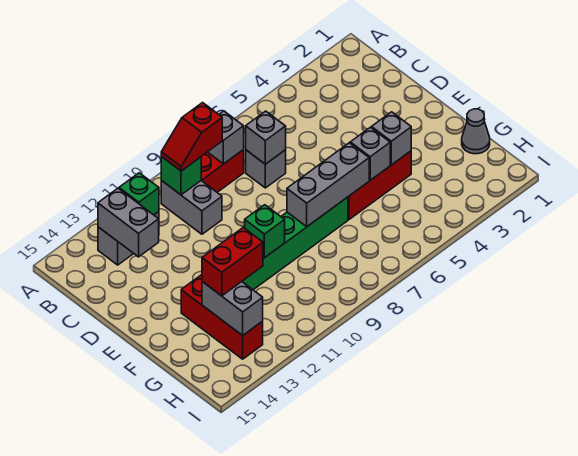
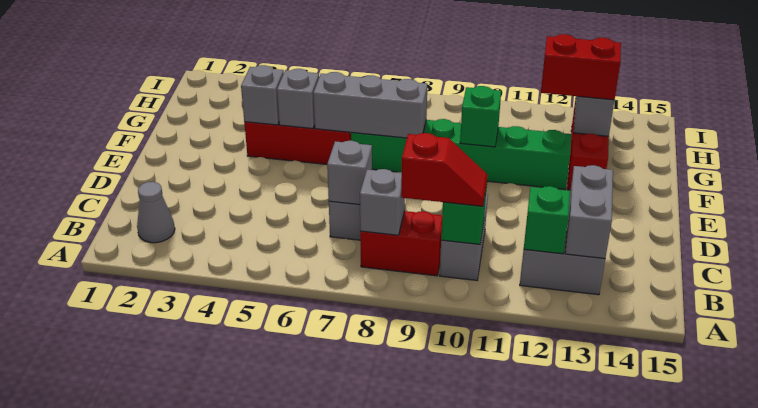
grey cone G1 level 1 -> grey cone B2 level 1

